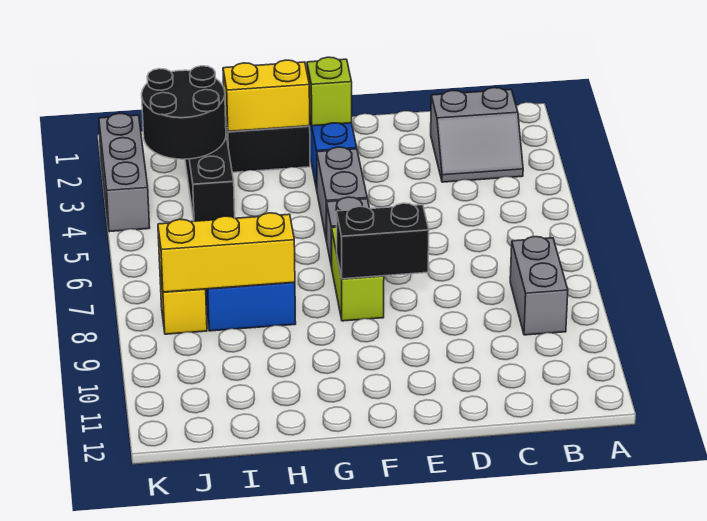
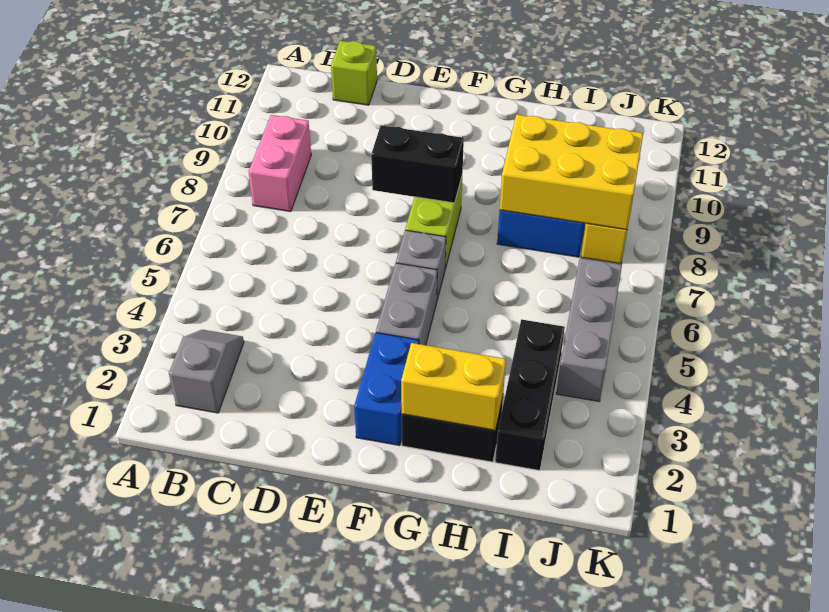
grey slope B2:C3 level 1 top 2 -> grey slope B2:B3 level 1 top 2
grey brick B8:B9 level 1 -> pink brick B8:B9 level 1
lime brick F2 level 2 -> lime brick C12 level 1
yellow brick H8:J8 level 2 -> yellow brick H8:J9 level 2
black round brick I2:J3 level 2 -> none
grey brick K2:K4 level 1 -> grey brick J4:J6 level 1

